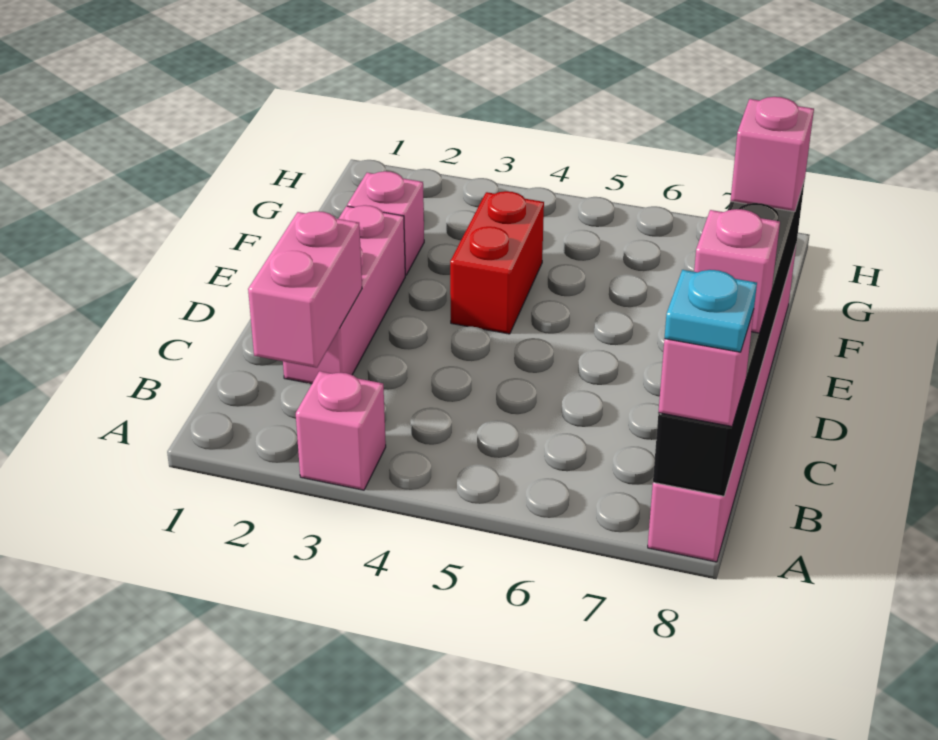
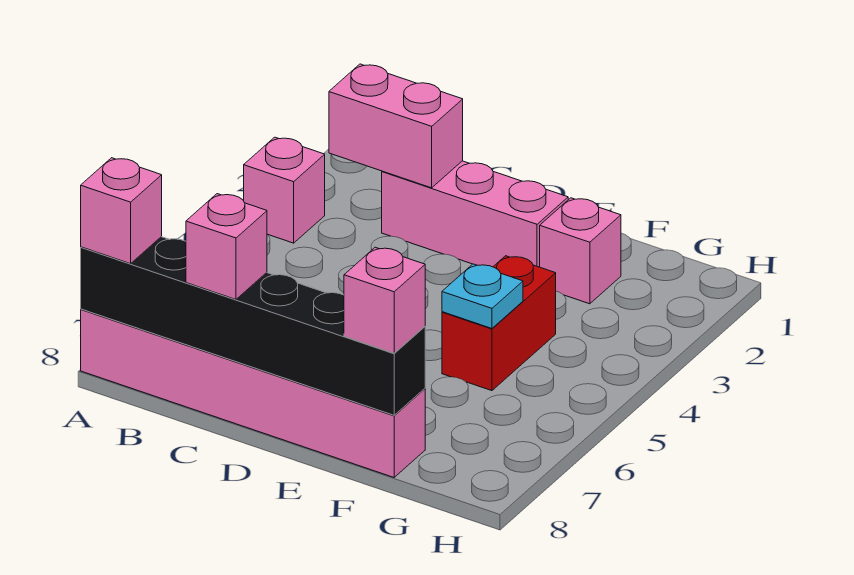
cyan plate A8 level 4 -> cyan plate F5 level 2
red brick E4:F4 level 1 -> red brick F4:F5 level 1

